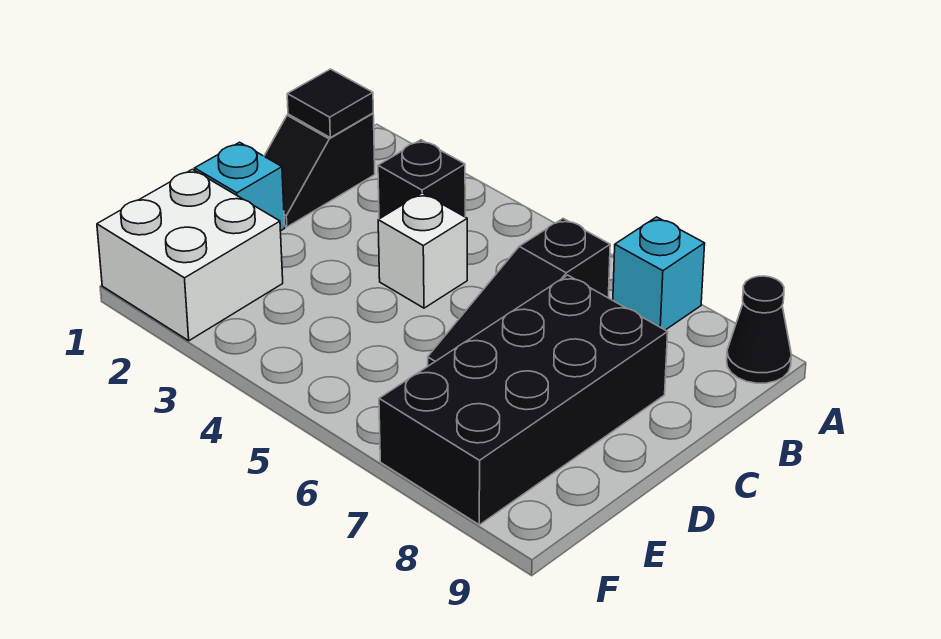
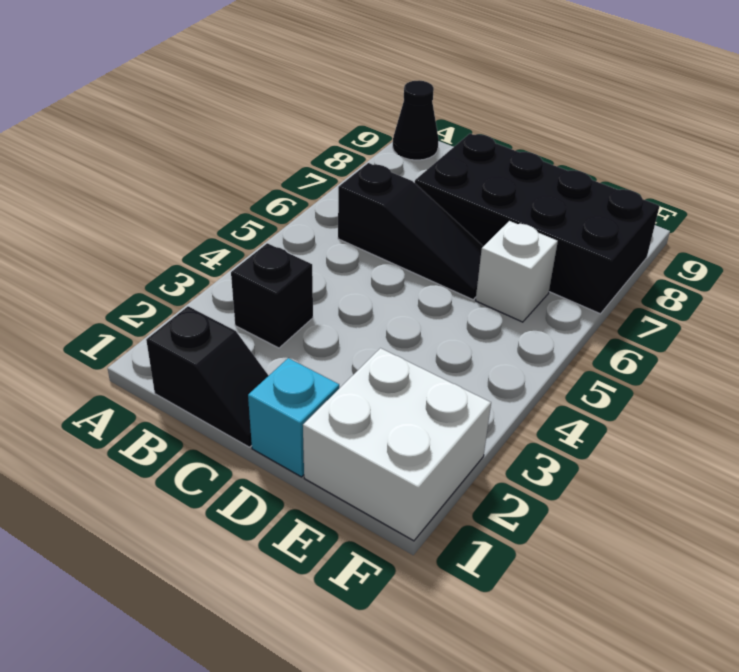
cyan brick A7 level 1 -> none
black tile B1 level 2 -> none
white brick C4 level 1 -> white brick E6 level 1

